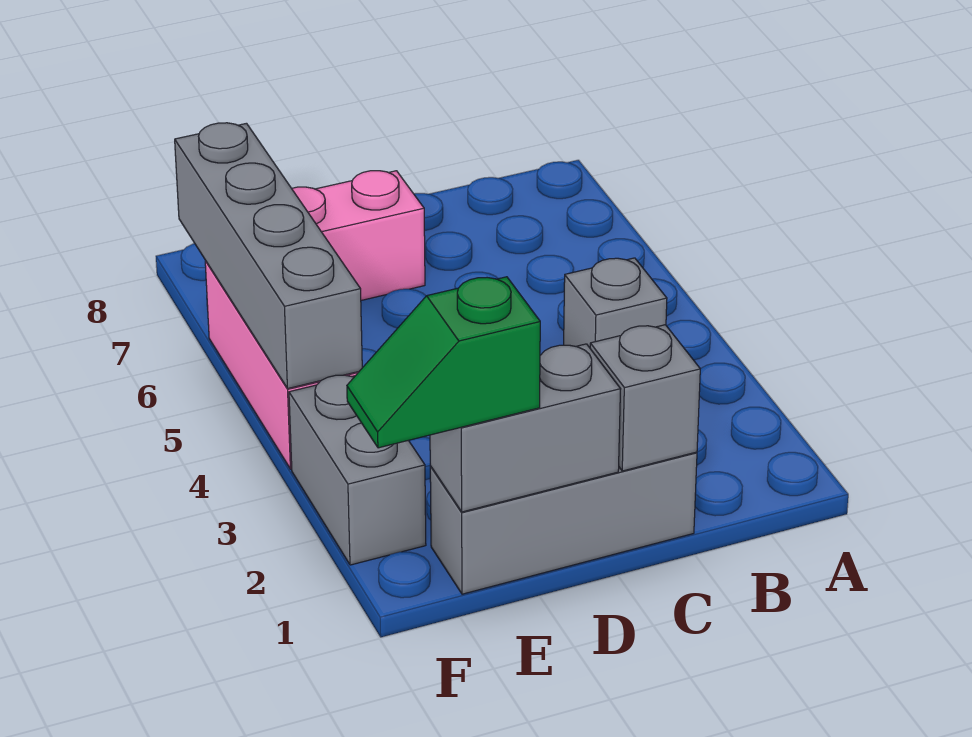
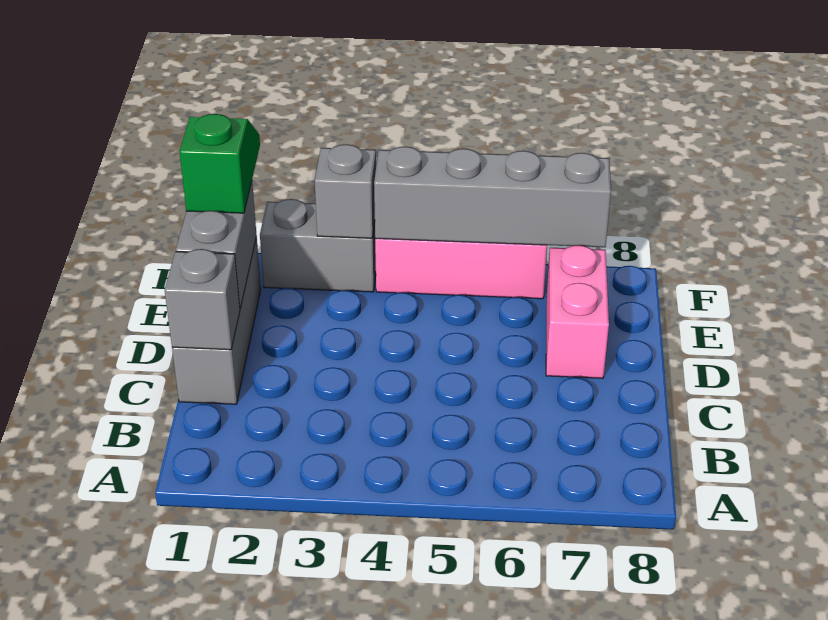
grey brick B4 level 1 -> grey brick F3 level 2

